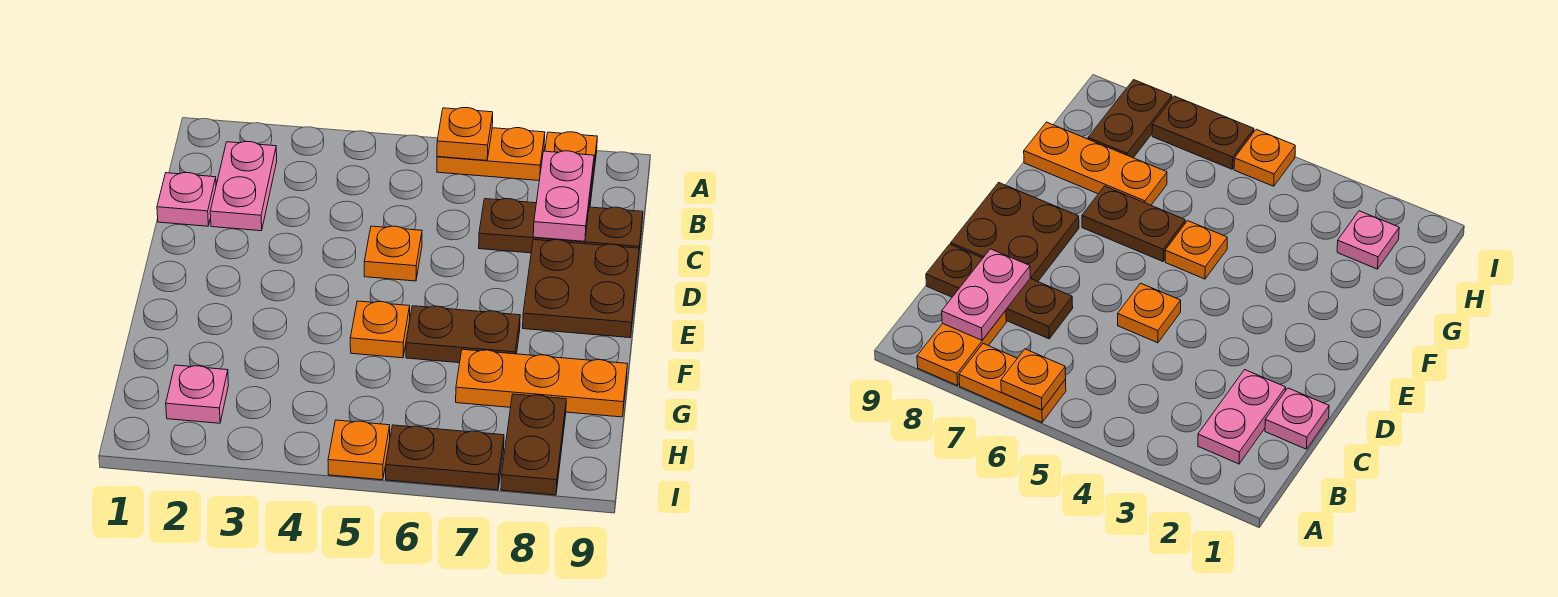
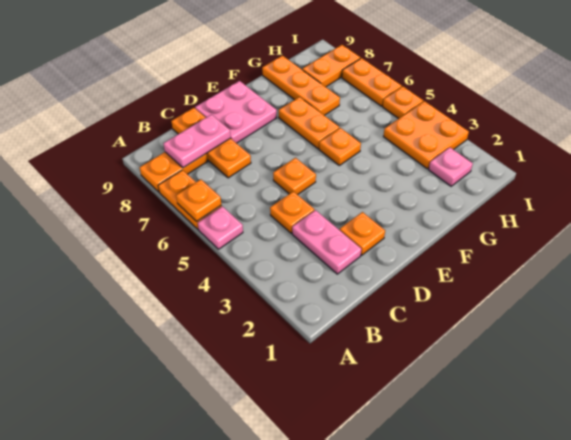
pink plate B2:C2 level 1 -> pink plate C2:C3 level 1
pink plate C1 level 1 -> pink plate A5 level 1
none -> orange plate C4 level 1
brown plate C7:C9 level 1 -> orange plate C7:C9 level 1
none -> orange plate D2 level 1
brown plate D8:E9 level 1 -> pink plate D8:E9 level 1
brown plate F6:F7 level 1 -> orange plate F6:F7 level 1
none -> orange plate H3:I4 level 1
brown plate H8:I8 level 1 -> orange plate H8:I8 level 1
brown plate I6:I7 level 1 -> orange plate I6:I7 level 1

